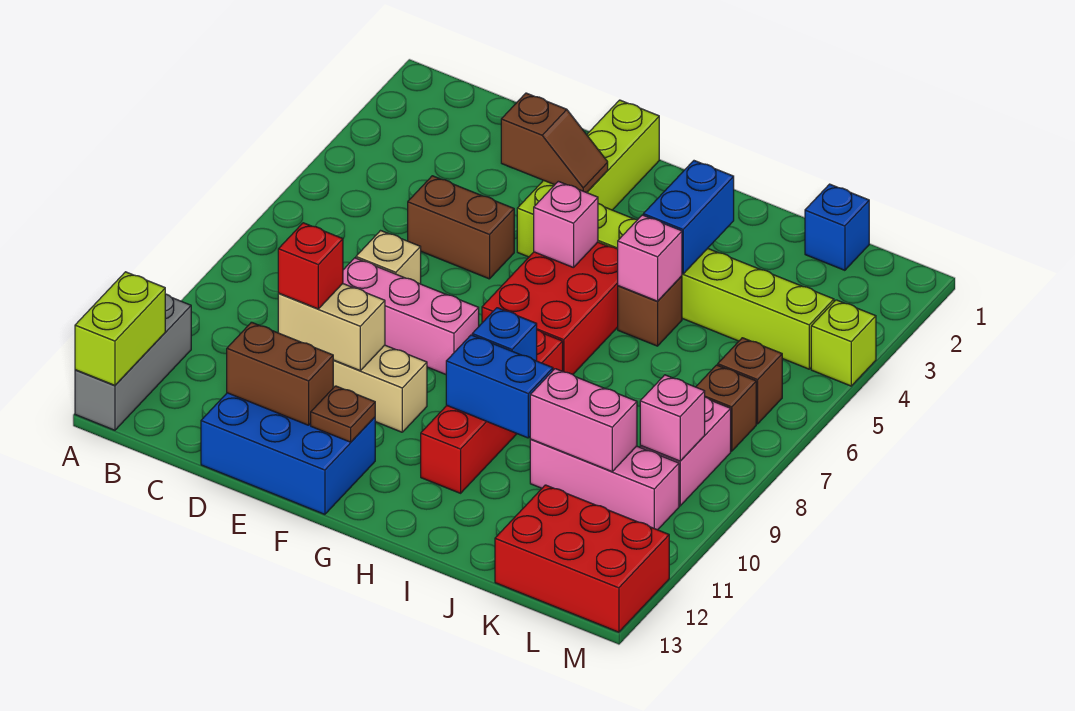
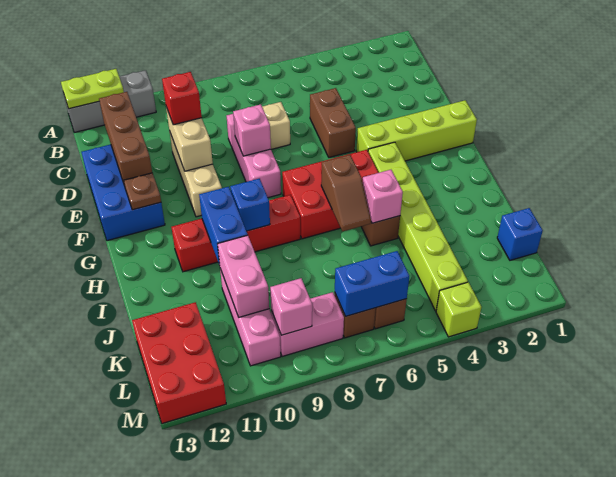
lime brick A12:A13 level 2 -> lime plate A12:A13 level 2
brown brick D12:E12 level 2 -> brown brick C12:E12 level 2
brown slope E3:F3 level 2 top E -> brown slope H6:I6 level 2 top H
pink brick G5 level 2 -> pink brick E8 level 2
blue brick I3:I4 level 2 -> blue brick L6:L7 level 2

